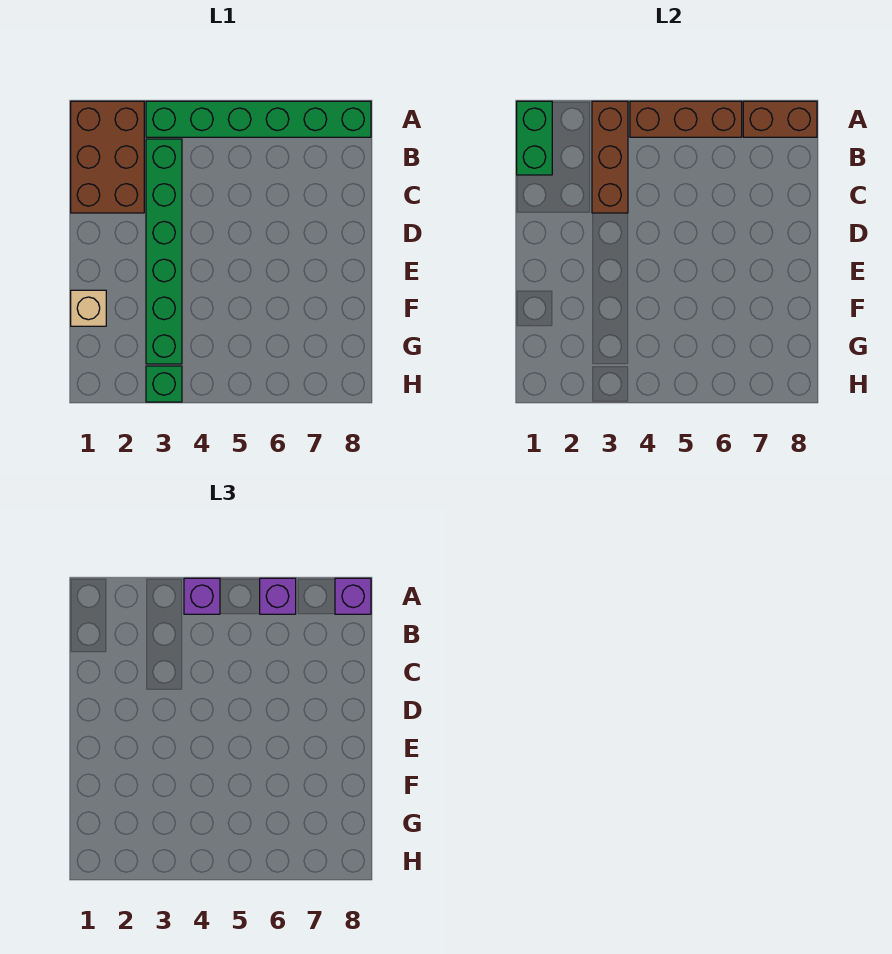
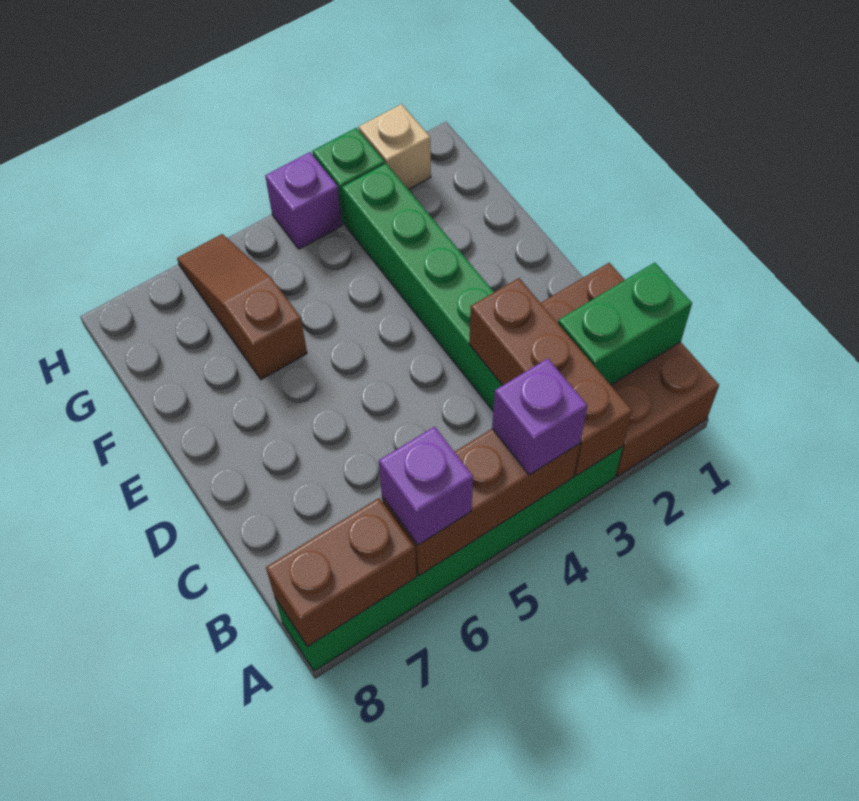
green brick A1:B1 level 2 -> green brick B1:B2 level 2
purple brick A8 level 3 -> purple brick H4 level 1
tan brick F1 level 1 -> tan brick H2 level 1
none -> brown slope F6:H6 level 1 top F

